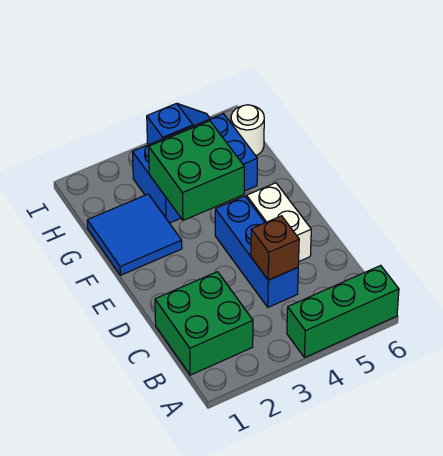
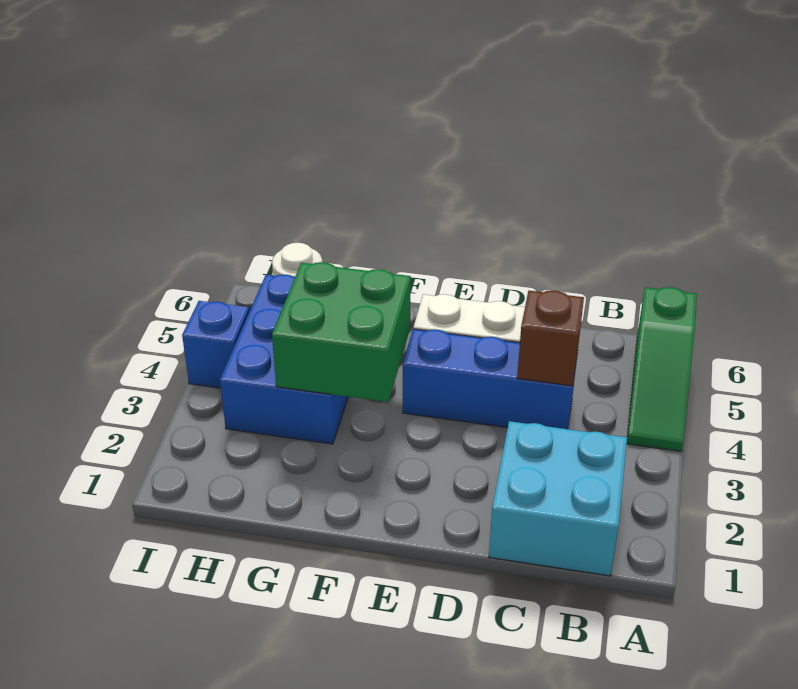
green brick A4:A6 level 1 -> green slope A4:A6 level 1 top 6
green brick B1:C2 level 1 -> cyan brick B1:C2 level 1
blue tile F1:G2 level 1 -> none

